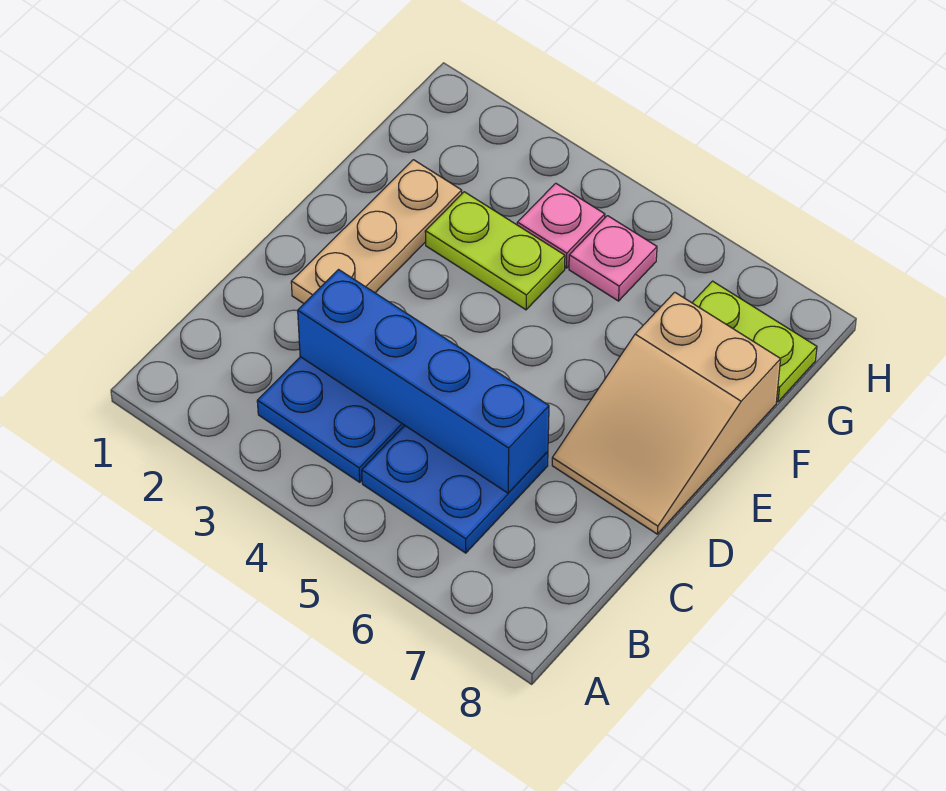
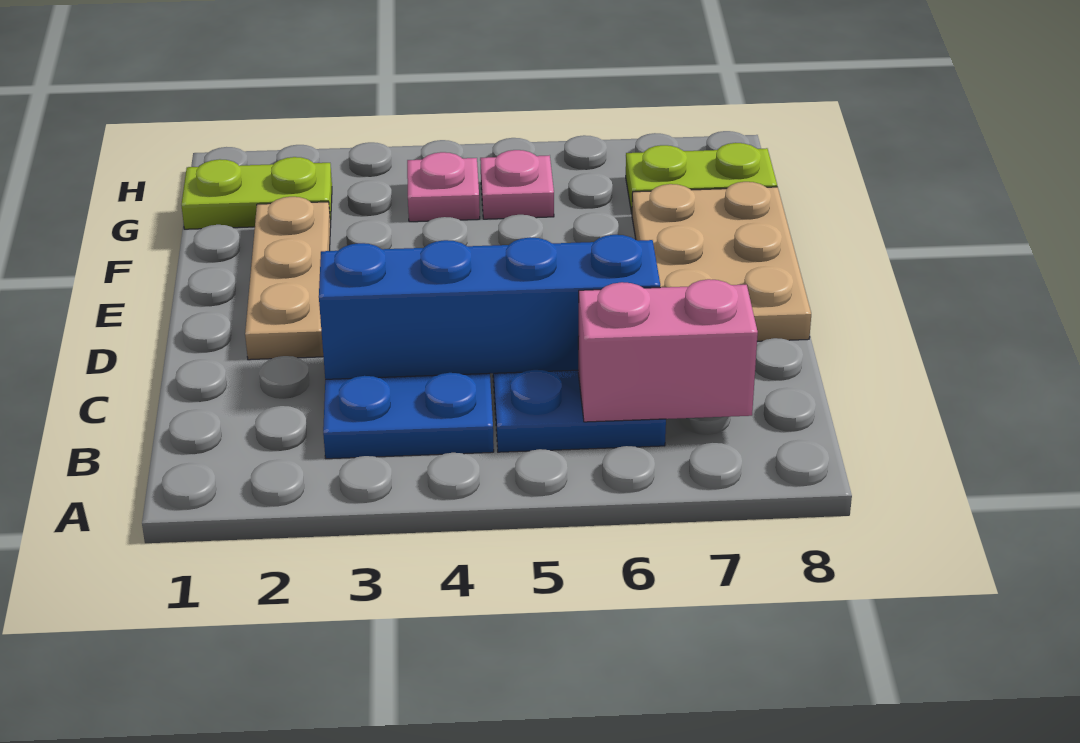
none -> pink brick B6:B7 level 2
tan slope D7:F8 level 1 top F -> tan plate D7:F8 level 1
lime plate F3:F4 level 1 -> lime plate G1:G2 level 1

